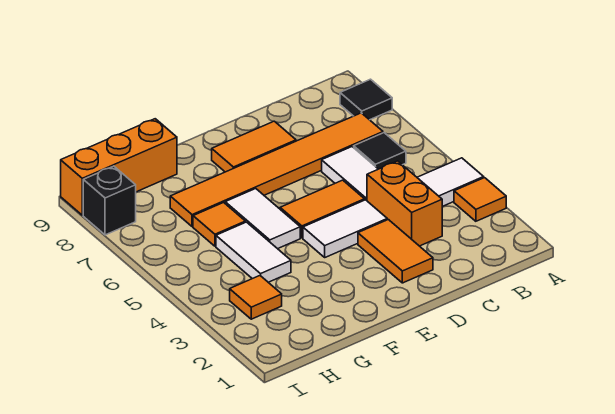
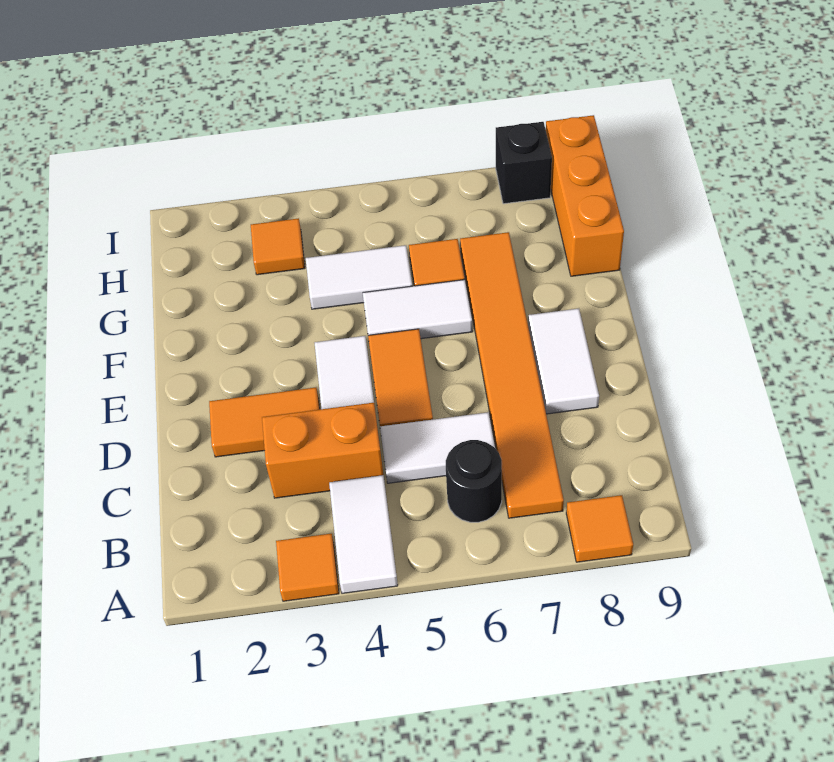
black tile A8 level 1 -> orange tile A8 level 1
black tile B6 level 1 -> black round brick B6 level 1
orange tile D8:E8 level 1 -> white tile D8:E8 level 1

